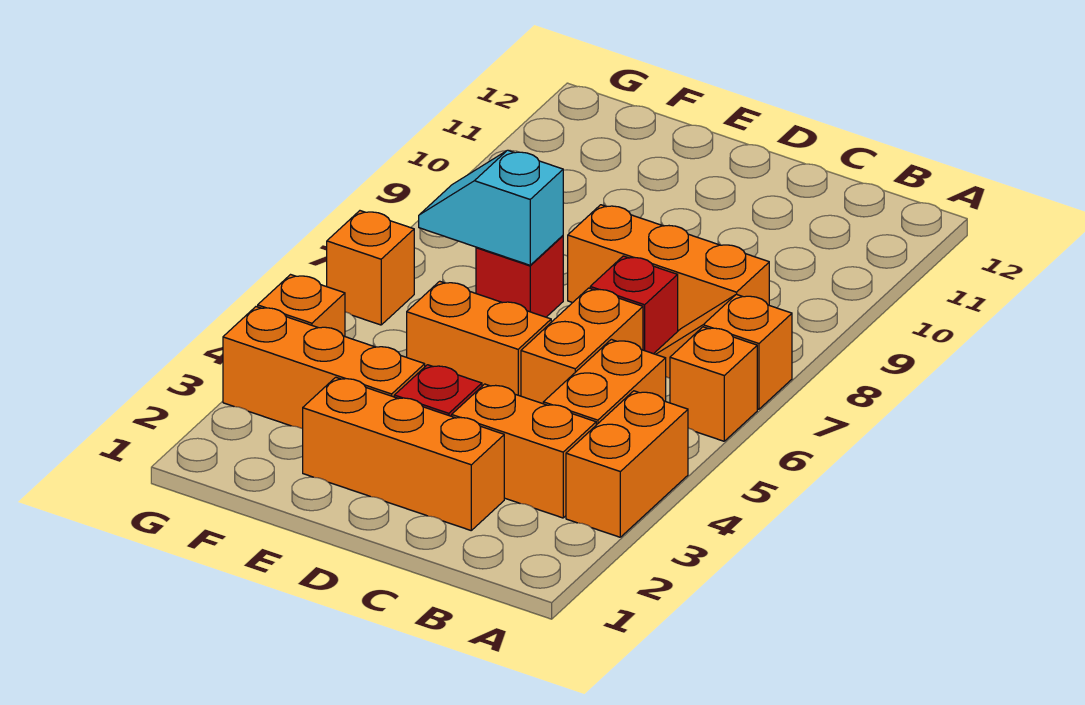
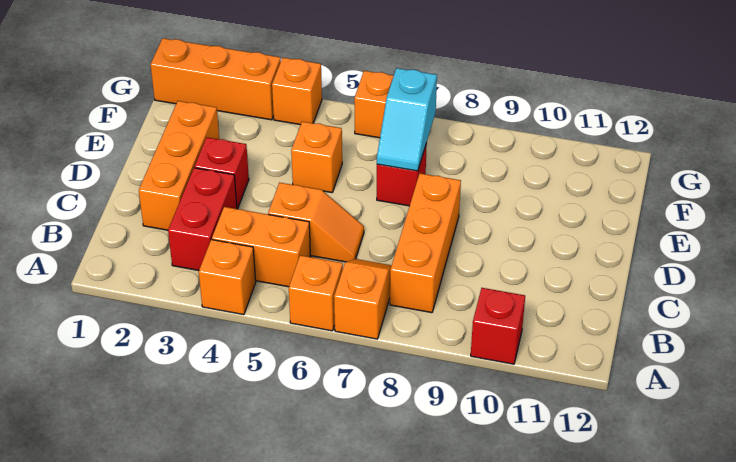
orange brick A3:A4 level 1 -> orange brick A4 level 1
orange brick B3:C3 level 1 -> red brick B3:C3 level 1
orange brick C5:C6 level 1 -> orange slope C5:C6 level 1 top 5
red brick C7 level 1 -> red brick A10 level 1
orange brick D5:E5 level 1 -> orange brick E5 level 1
orange brick E3:G3 level 1 -> orange brick G1:G3 level 1
cyan slope E7:F7 level 2 top E -> cyan slope E7:F7 level 2 top F

